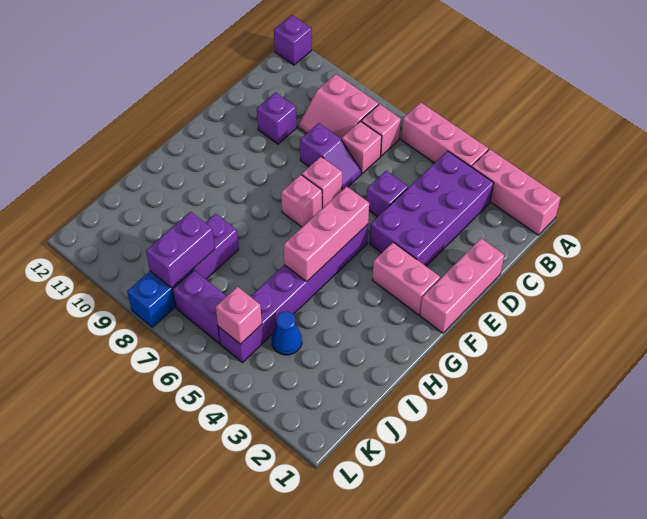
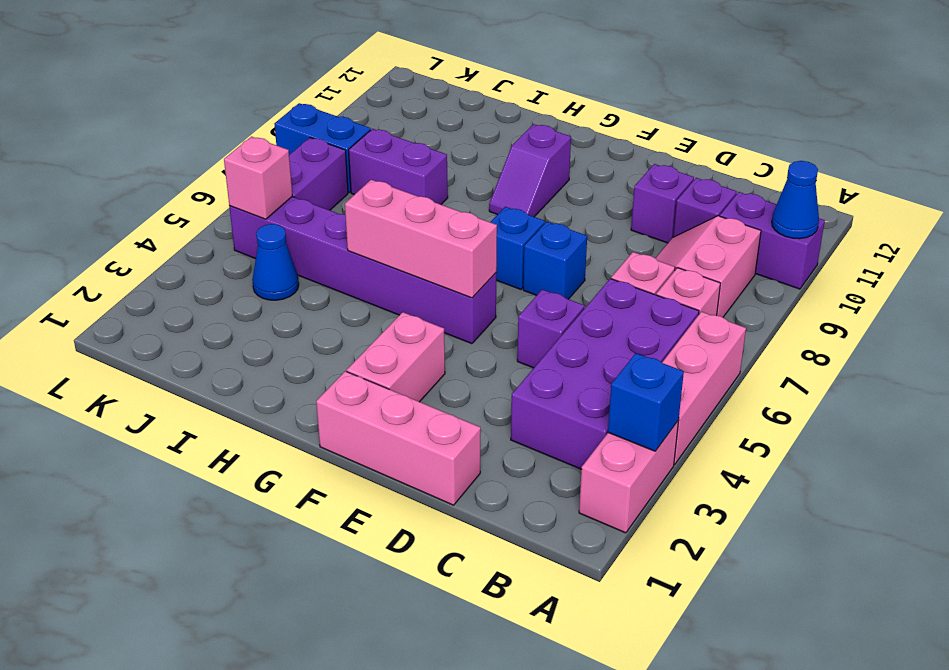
pink brick A1:A3 level 1 -> pink brick A2:A3 level 1
none -> blue brick A3 level 2
none -> blue cone A10 level 2
purple brick A12 level 1 -> purple brick C10 level 1
purple brick B3:E4 level 1 -> purple brick B3:C6 level 1
purple slope D7:D8 level 1 top 8 -> purple slope G9:G10 level 1 top 10
pink brick E7 level 1 -> blue brick E7 level 1
pink brick F7 level 1 -> blue brick F7 level 1
purple brick J8:K8 level 2 -> purple brick A10:B10 level 1

